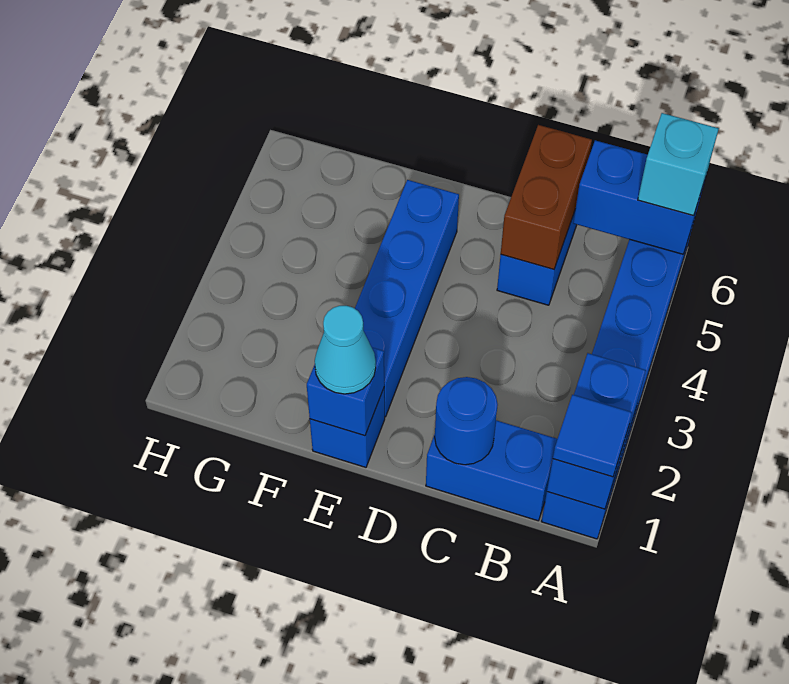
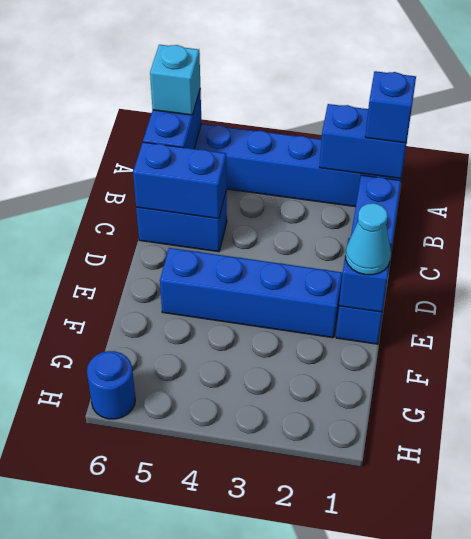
blue tile A1 level 3 -> blue brick A1 level 3
blue round brick C1 level 2 -> blue round brick H6 level 1
brown brick C5:C6 level 2 -> blue brick C5:C6 level 2

